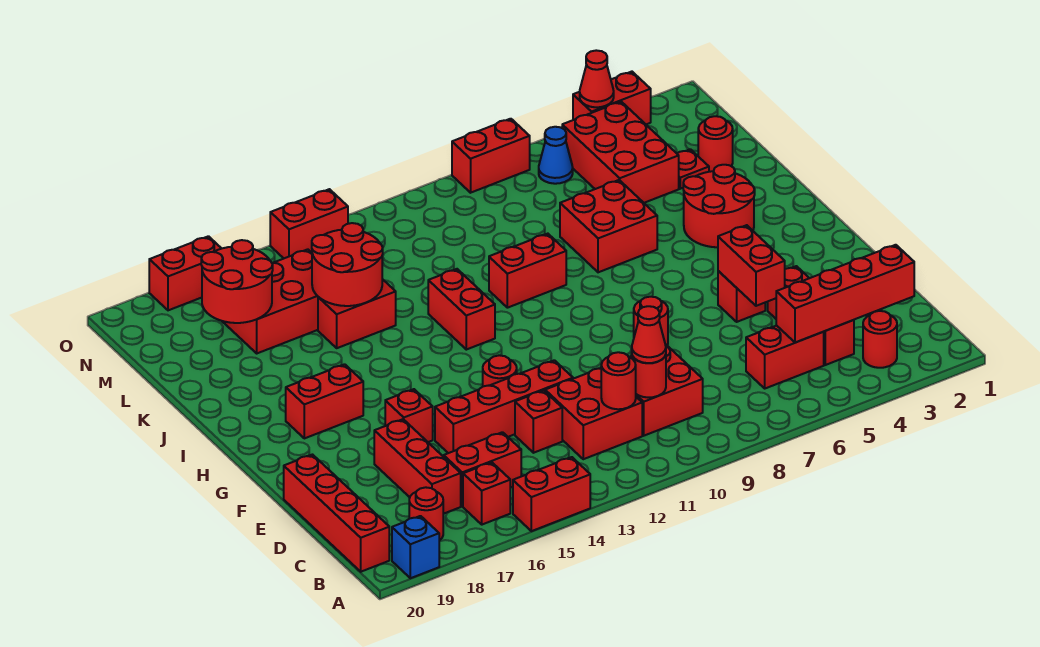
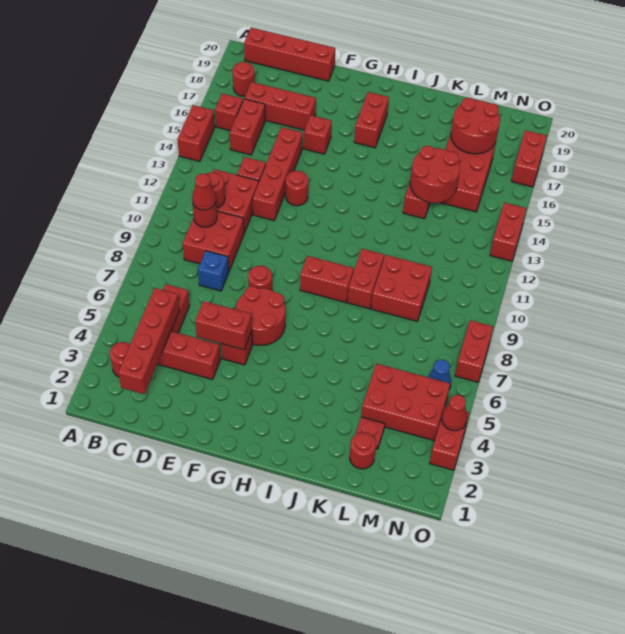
blue brick A19 level 1 -> blue brick D8 level 1
red round brick I3:J4 level 1 -> red round brick F6:G7 level 1
red brick I12:J12 level 1 -> red brick H9:I9 level 1
red brick J6:K7 level 1 -> red brick K9:L10 level 1

